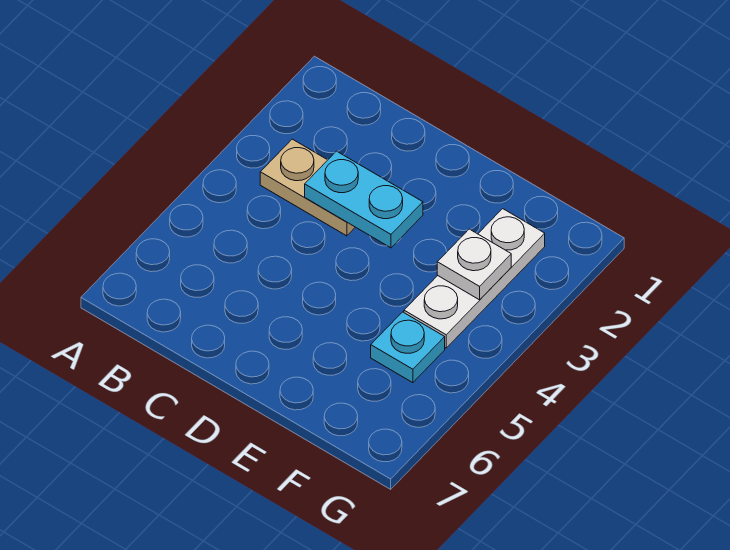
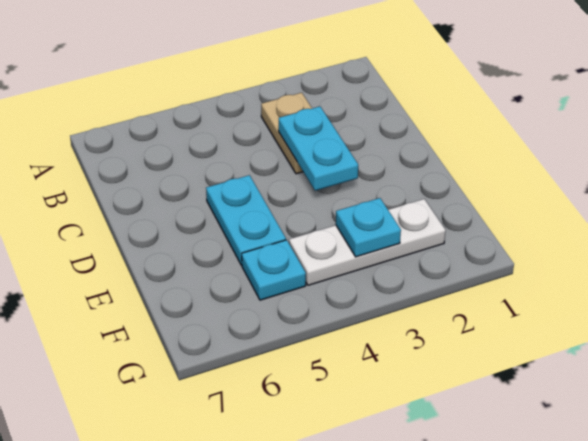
none -> cyan plate D5:E5 level 1
white plate F3 level 2 -> cyan plate F3 level 2

